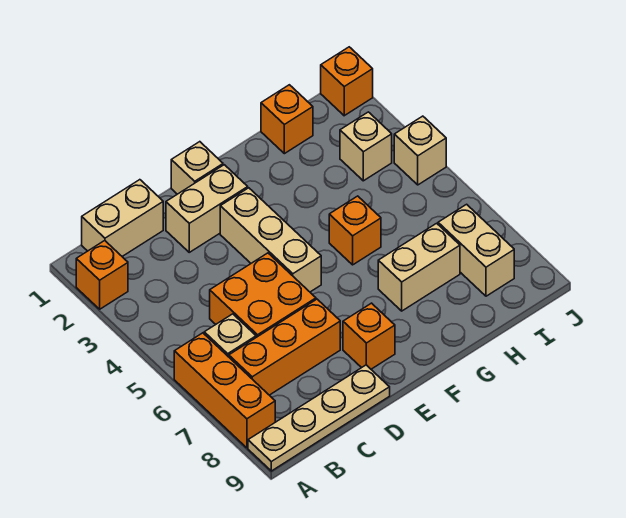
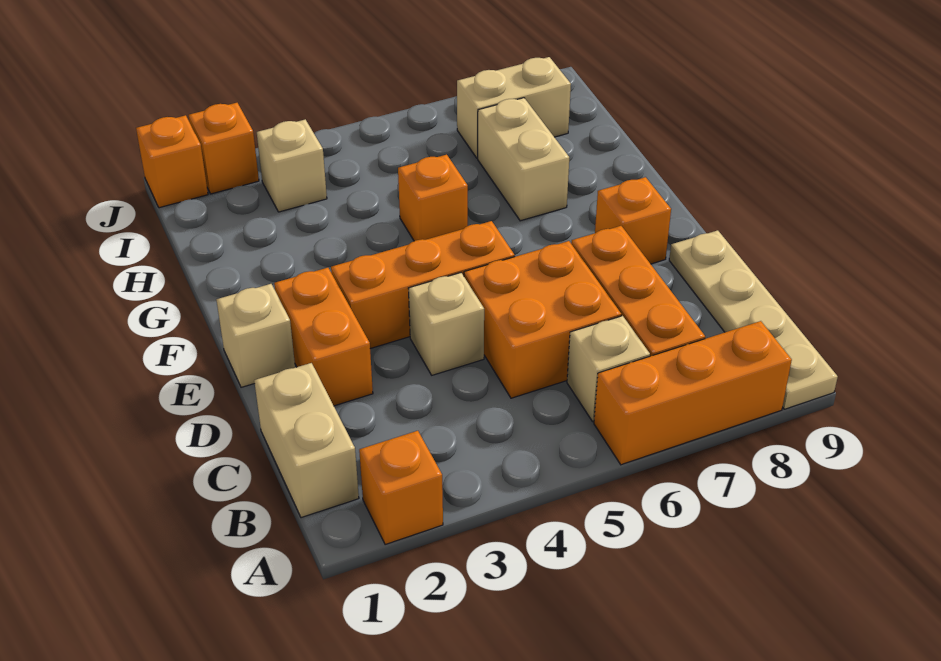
tan brick D2:E2 level 1 -> orange brick D2:E2 level 1
tan brick E3:E5 level 1 -> orange brick E3:E5 level 1
orange brick H1 level 1 -> orange brick J2 level 1
tan brick J4 level 1 -> tan brick D4 level 1

